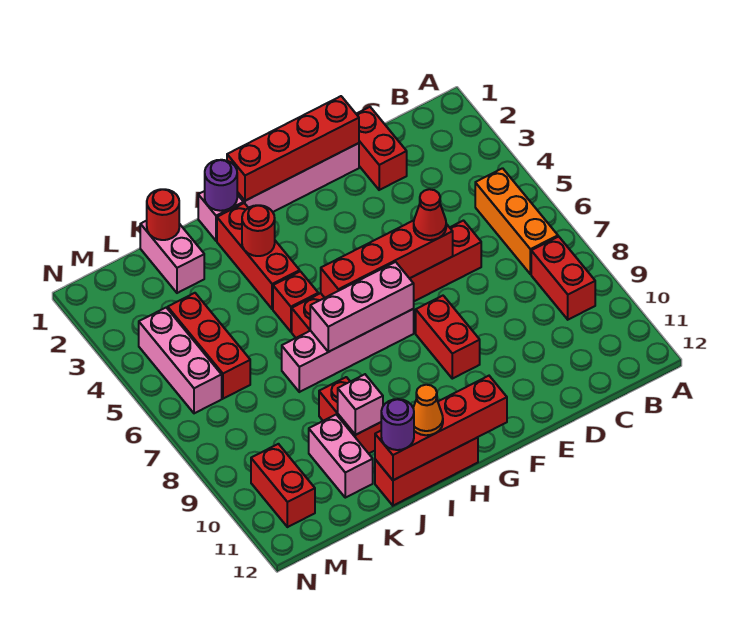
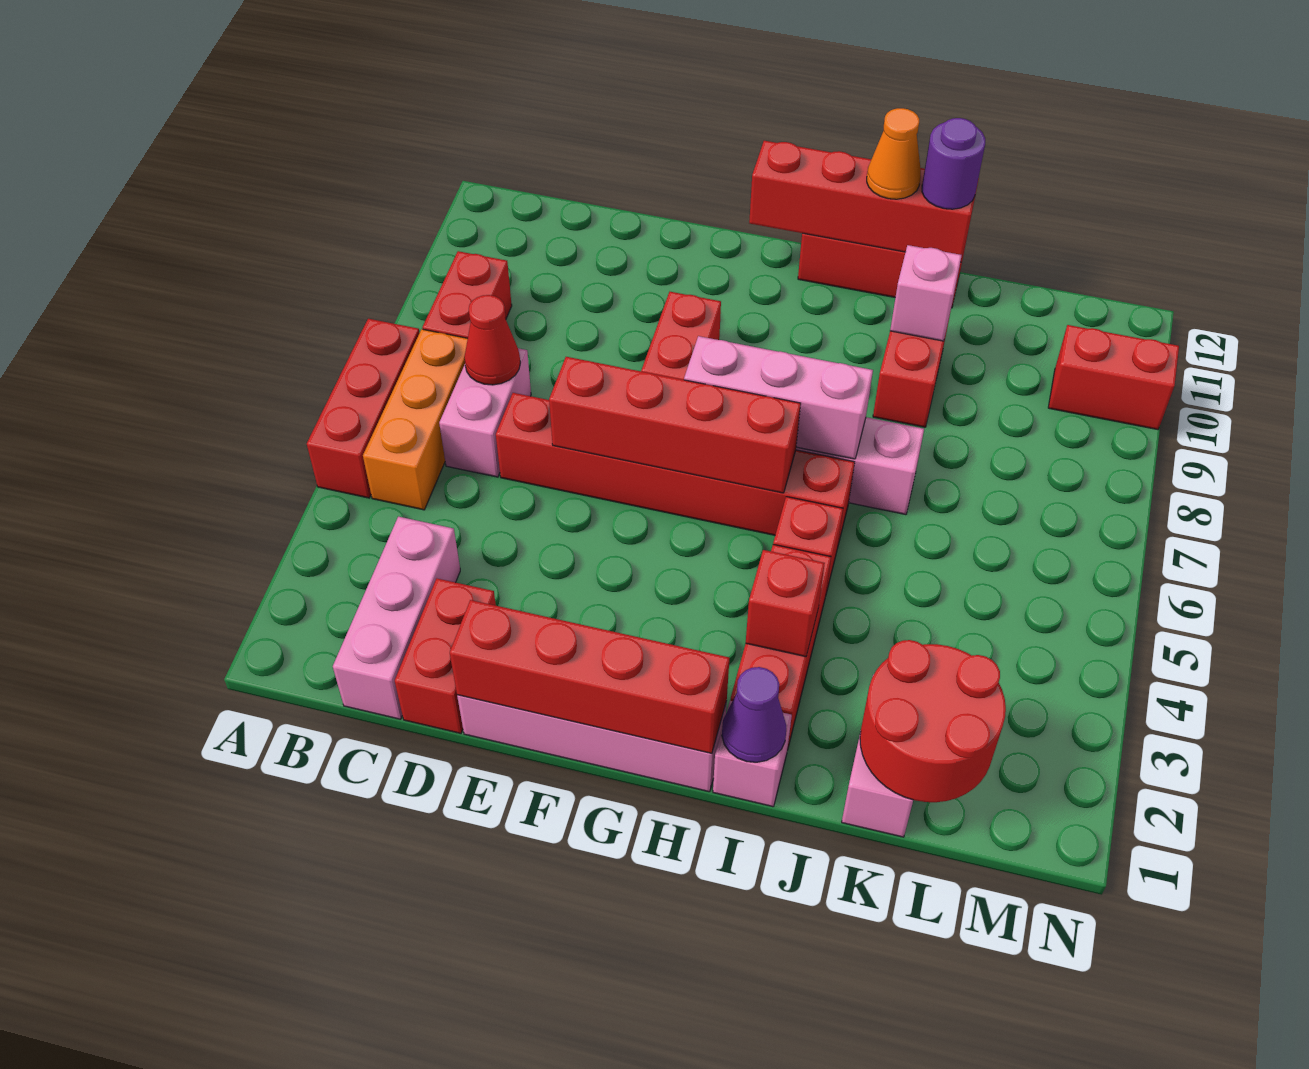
red cone E6 level 3 -> red cone C7 level 2
purple round brick I1 level 2 -> purple cone I1 level 2
red round brick I3 level 2 -> red brick I3 level 2
red round brick K1 level 2 -> red round brick K1:L2 level 2
pink brick K10:K11 level 1 -> pink brick C6:C7 level 1
red brick L4:L6 level 1 -> red brick A5:A7 level 1
pink brick M4:M6 level 1 -> pink brick C1:C3 level 1
red brick M10:M11 level 1 -> red brick M10:N10 level 1

